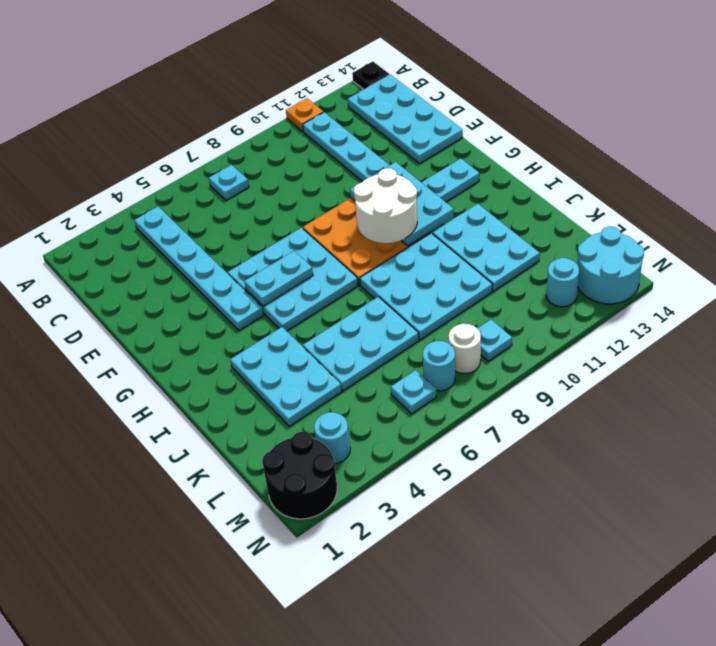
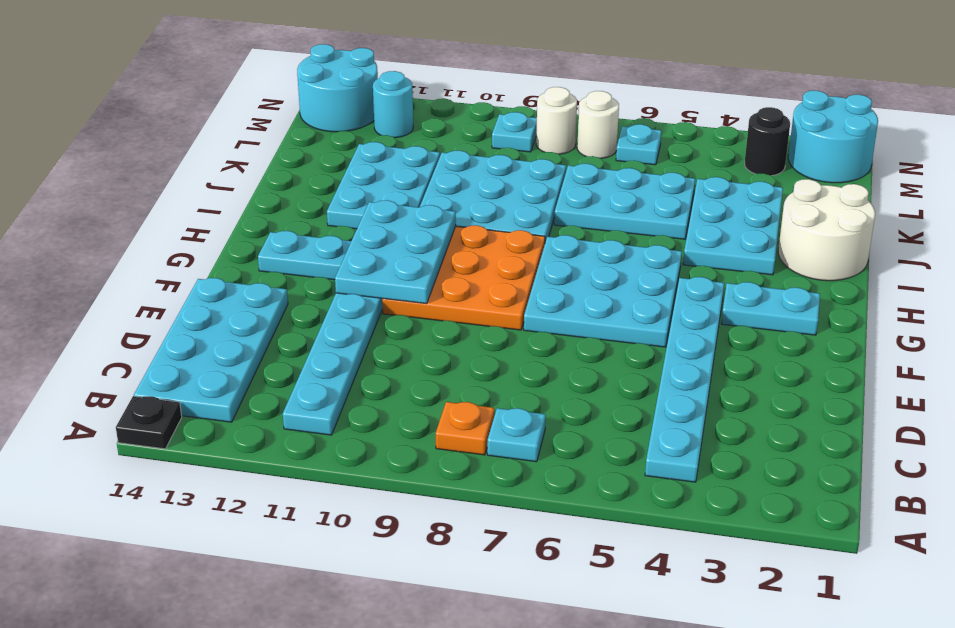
orange plate A11 level 1 -> orange plate B8 level 1
cyan plate G5:G6 level 2 -> cyan plate G2:G3 level 1
white round brick G9:H10 level 3 -> white round brick I1:J2 level 1
black round brick M1:N2 level 1 -> cyan round brick M1:N2 level 1
cyan round brick M3 level 1 -> black round brick M3 level 1
cyan round brick M7 level 1 -> white round brick M7 level 1

